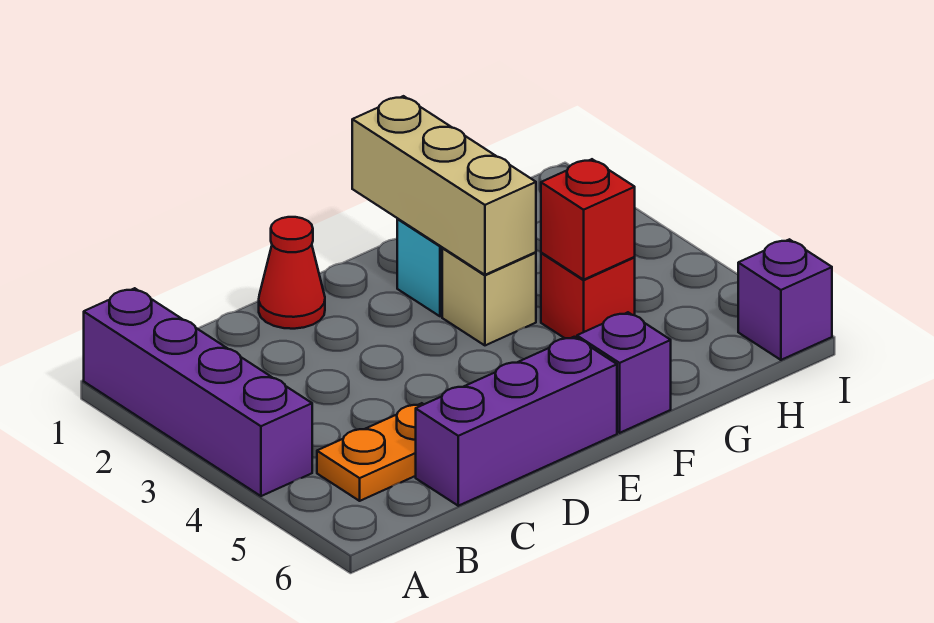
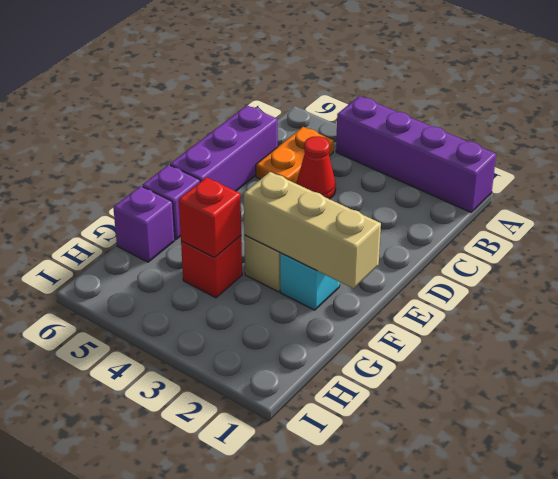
red cone D1 level 1 -> red cone C4 level 1
purple brick I6 level 1 -> purple brick G6 level 1

